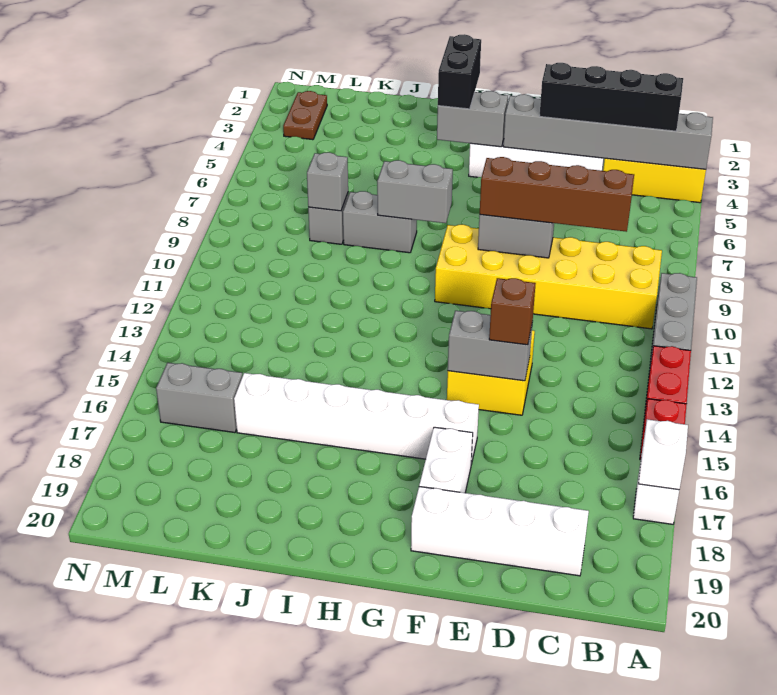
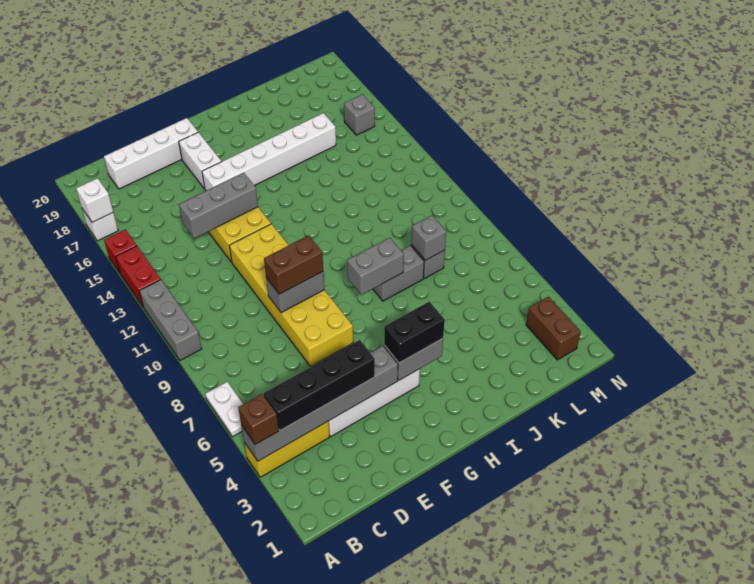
none -> white plate A6:A7 level 1
yellow brick B9:G10 level 1 -> yellow brick E7:F12 level 1
brown brick C9:F9 level 3 -> brown brick E9:F9 level 3
grey brick E14:F14 level 2 -> grey brick D14:F14 level 2
brown brick E14 level 3 -> brown brick A4 level 3
black brick H3:H4 level 3 -> black brick G4:H4 level 3
grey brick L16:M16 level 1 -> grey brick M16 level 1
brown plate M2:M3 level 1 -> brown brick M2:M3 level 1

